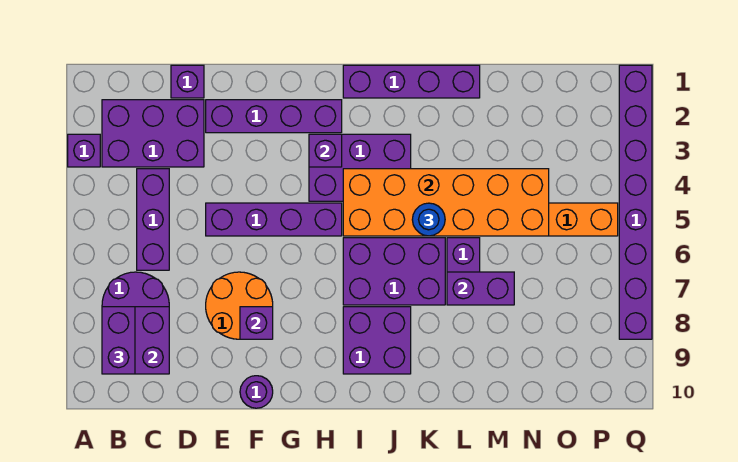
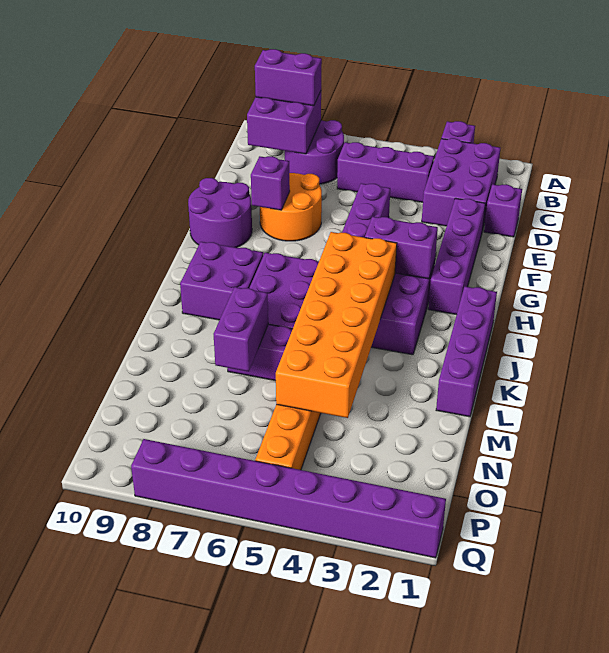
purple round brick F10 level 1 -> purple round brick F9:G10 level 1
purple brick H3 level 2 -> purple brick H3:H4 level 2
blue round brick K5 level 3 -> none

